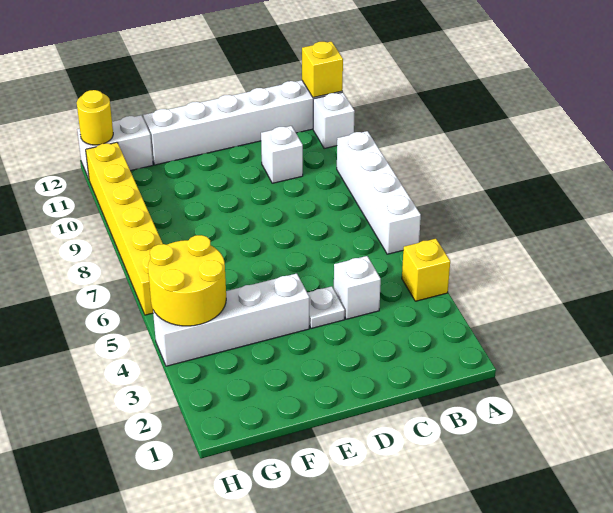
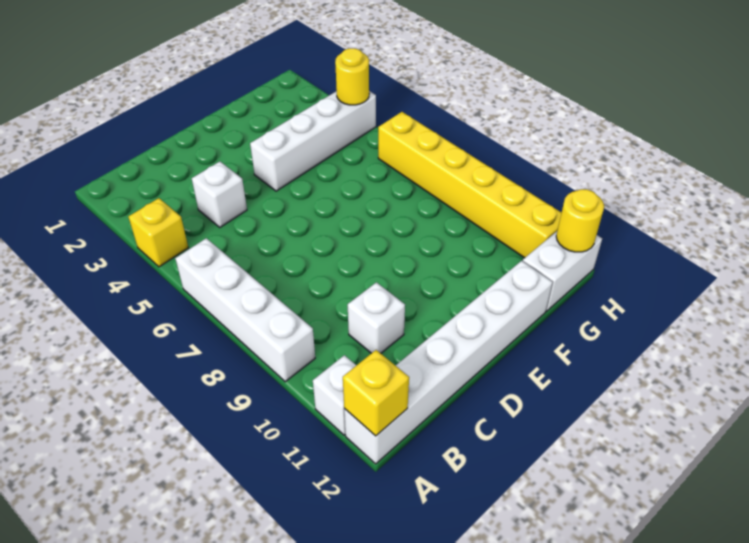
white plate D4 level 1 -> none
yellow round brick G4:H5 level 2 -> yellow round brick H4 level 2

